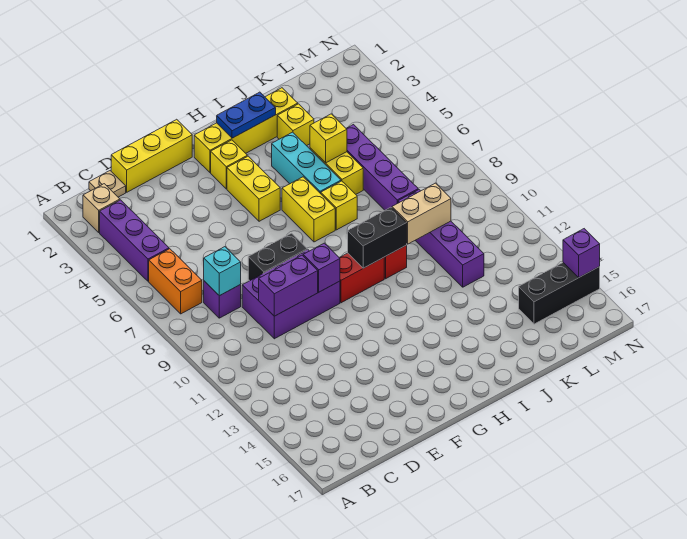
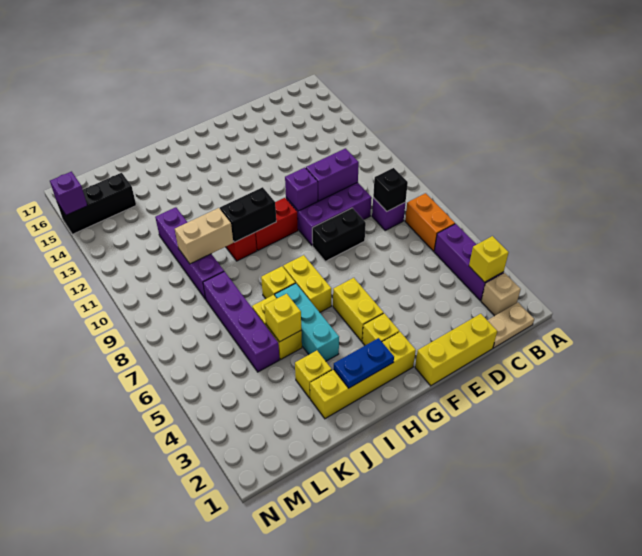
none -> yellow brick B3 level 2
tan plate C1 level 1 -> tan plate B1:C1 level 1
cyan brick C8 level 2 -> black brick C8 level 2

